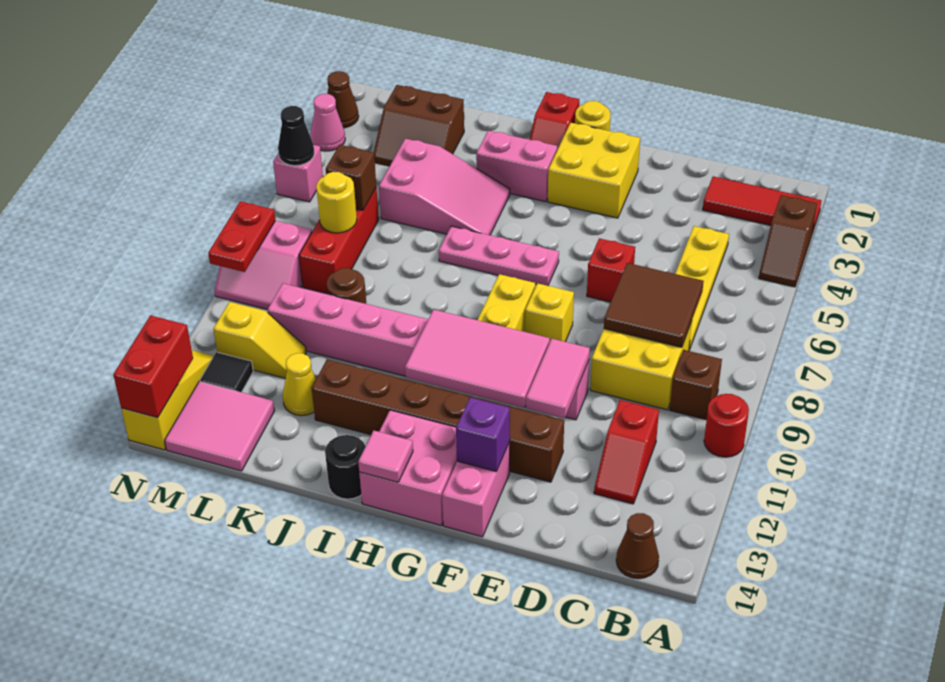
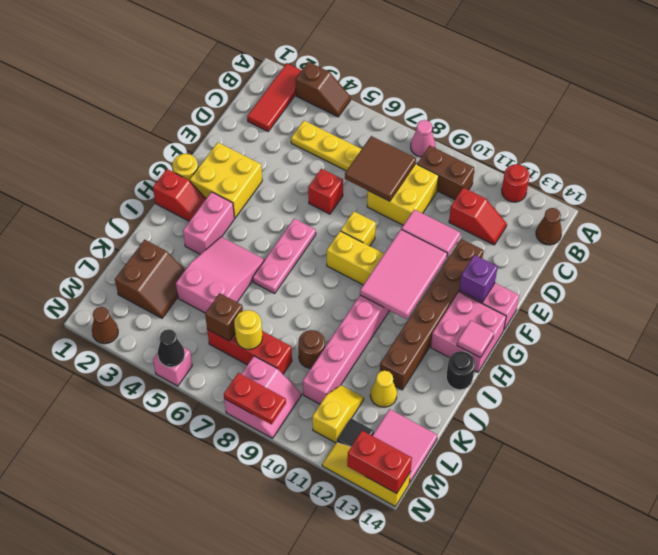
red round brick A10 level 1 -> red round brick A12 level 1
brown brick B9 level 1 -> brown brick B9:B10 level 1
pink cone N3 level 1 -> pink cone A8 level 1

